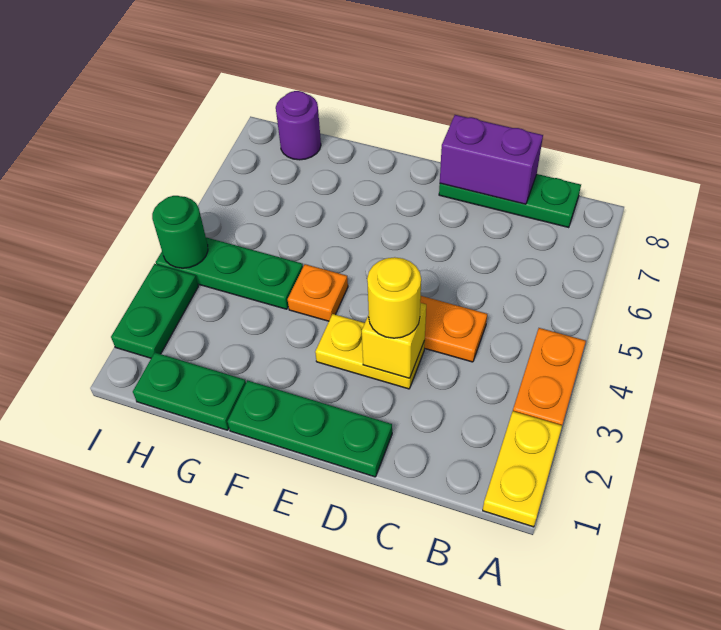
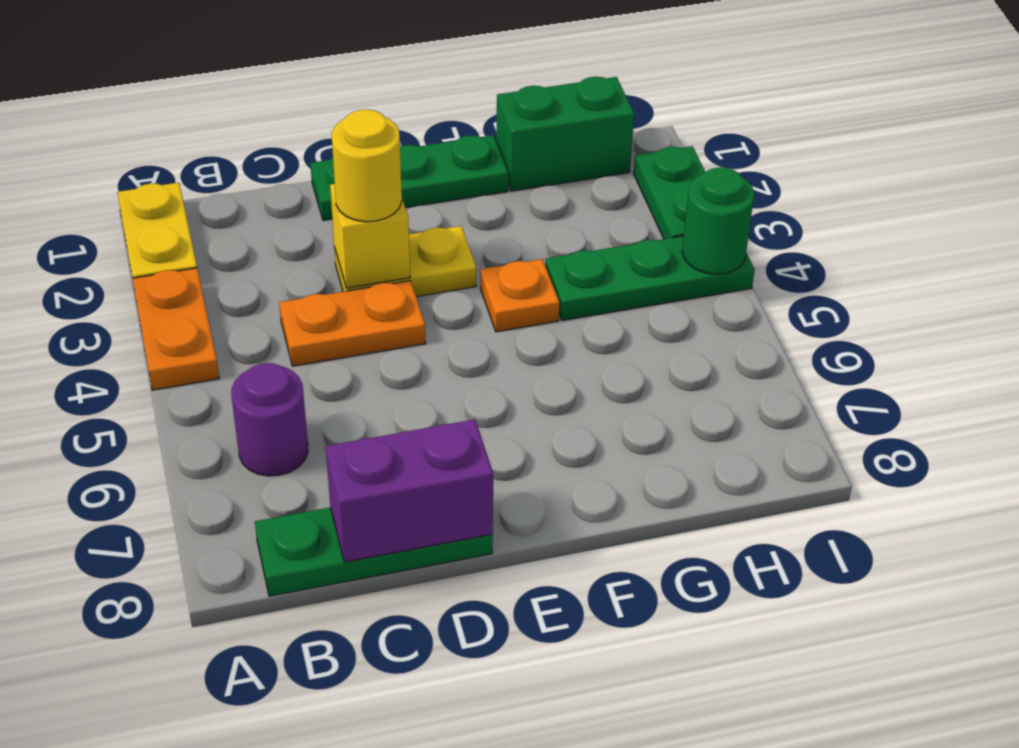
green plate G1:H1 level 1 -> green brick G1:H1 level 1
purple round brick H8 level 1 -> purple round brick B6 level 1

